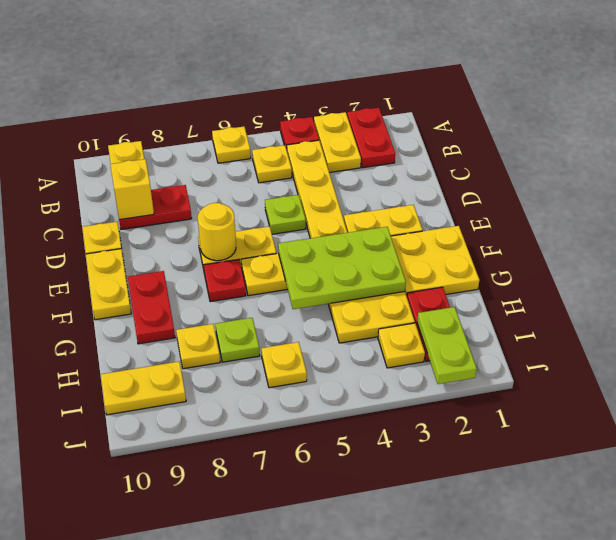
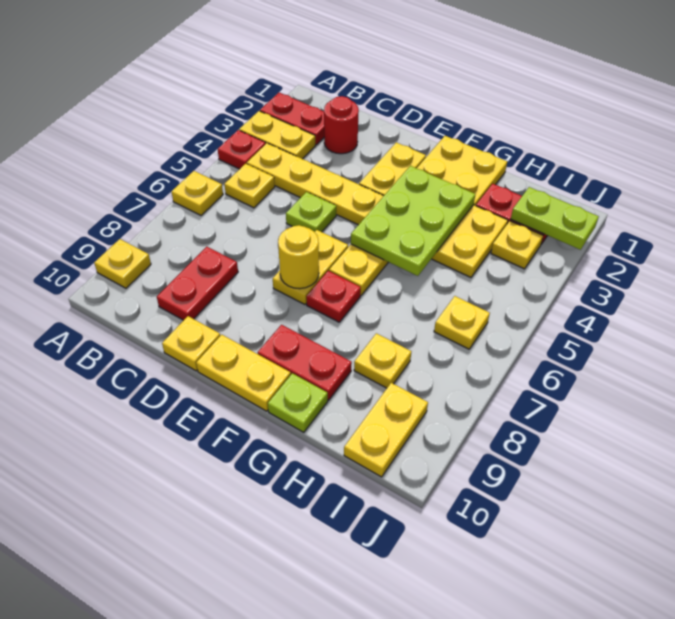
none -> red round brick C2 level 1
yellow brick C9 level 2 -> none
lime plate H7 level 1 -> lime plate G10 level 1

